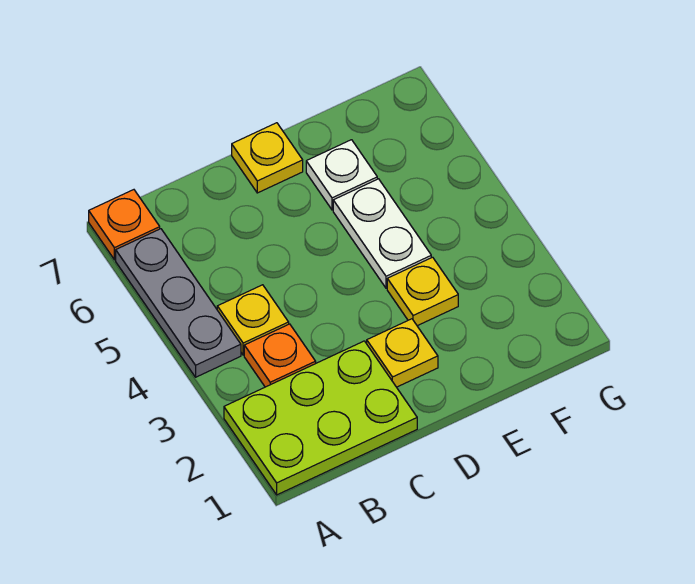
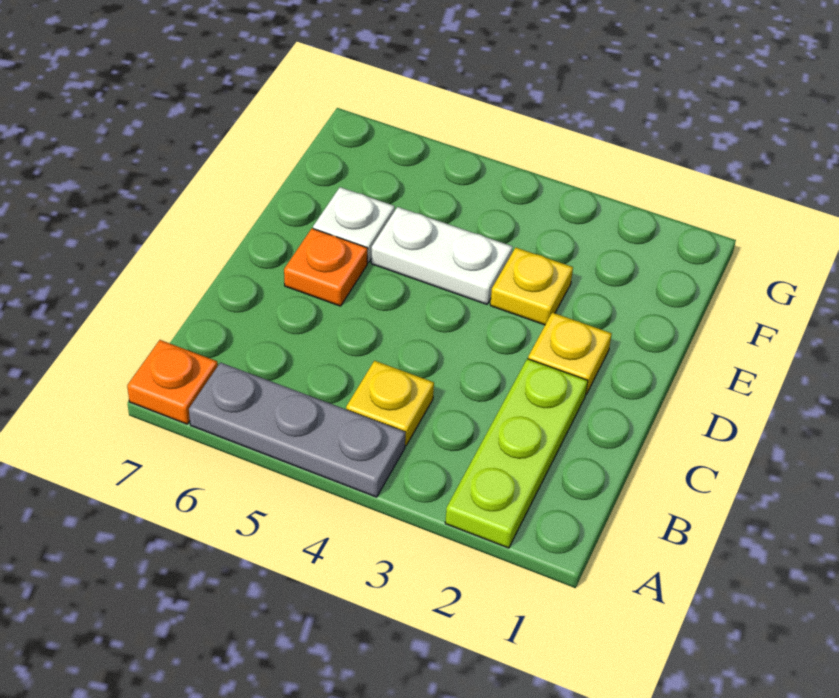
lime plate A1:C2 level 1 -> lime plate A2:C2 level 1
orange plate B3 level 1 -> orange plate D6 level 1
yellow plate D7 level 1 -> none

